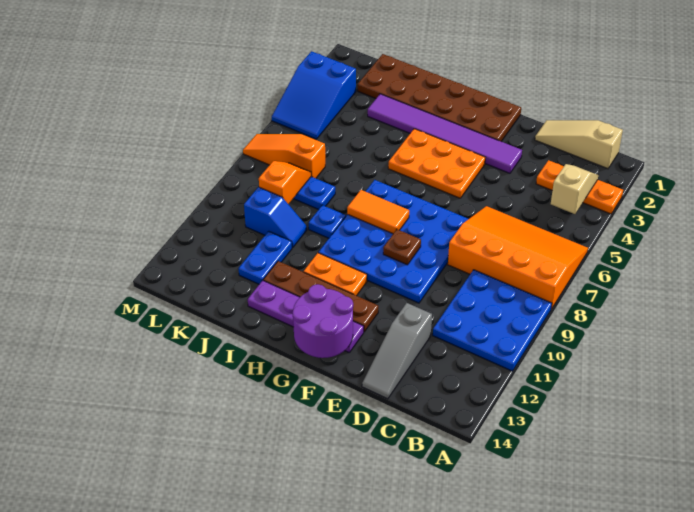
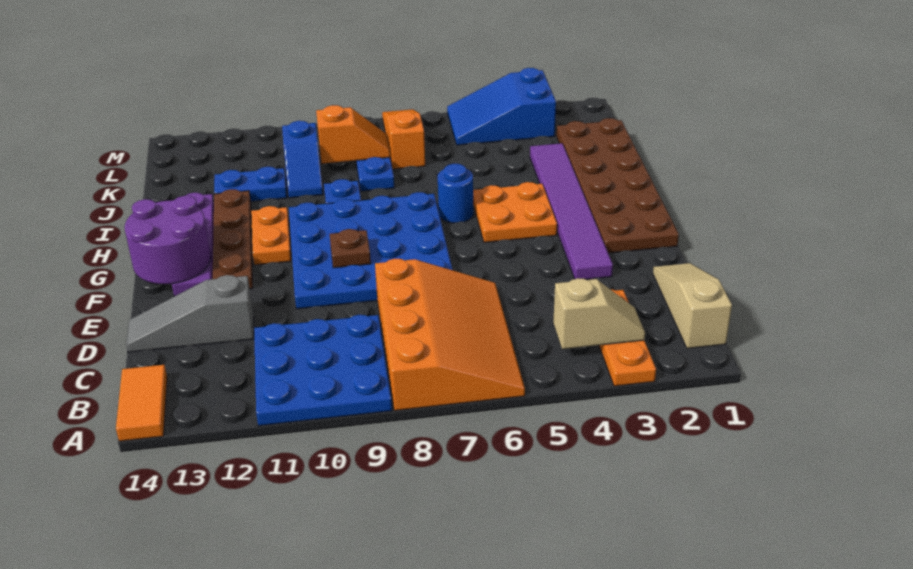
orange plate F4:H5 level 1 -> orange plate G4:H5 level 1
orange tile G8:H8 level 2 -> orange tile A14:B14 level 1
none -> blue round brick H6 level 1

